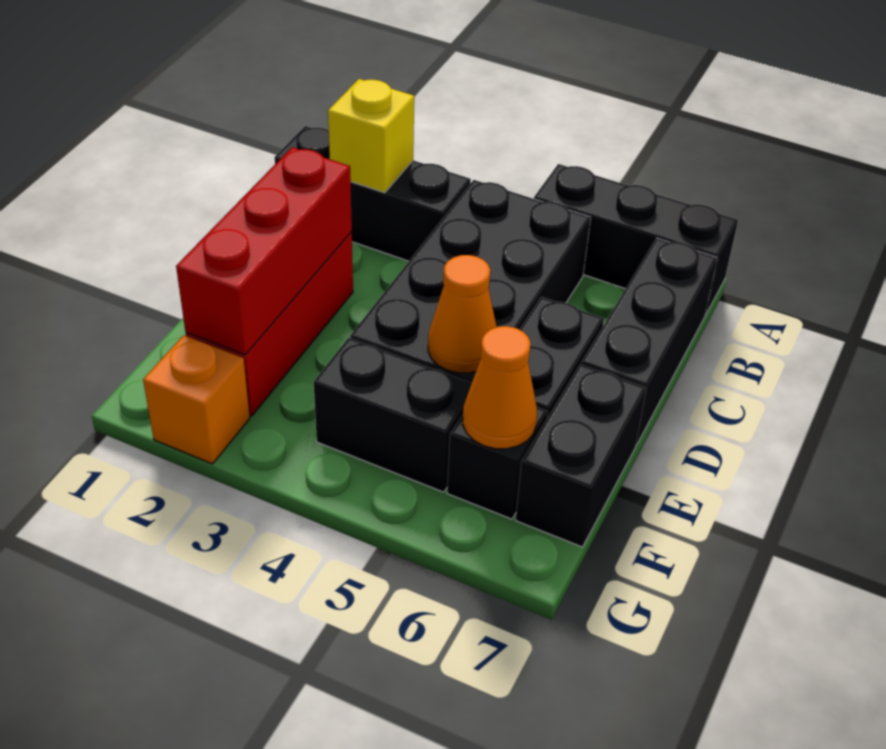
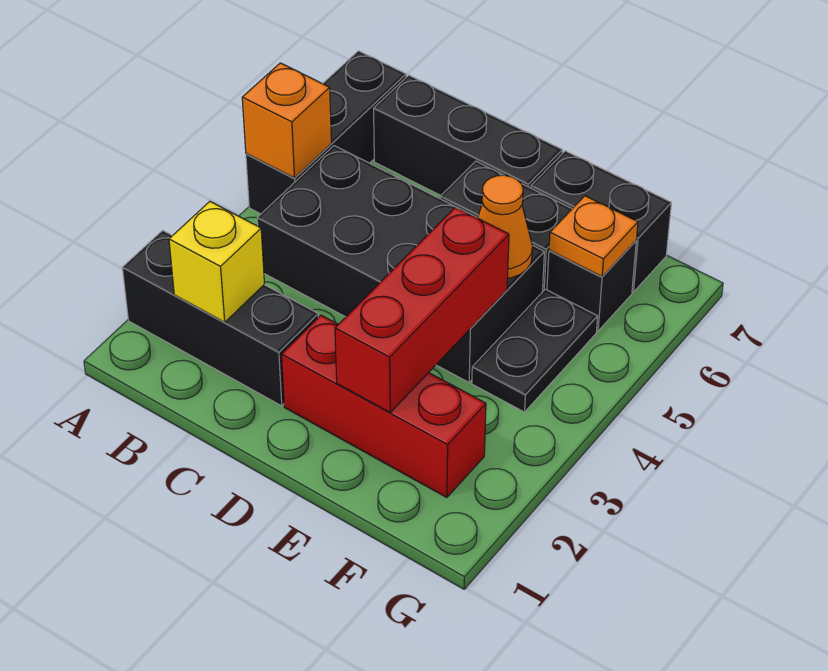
black brick B1:B3 level 1 -> black brick A2:C2 level 1
red brick D2:F2 level 2 -> red brick E2:E4 level 2
black brick F4:F5 level 1 -> black plate F4:F5 level 1
orange cone F6 level 2 -> orange plate F6 level 2
orange brick G2 level 1 -> orange brick A5 level 2

